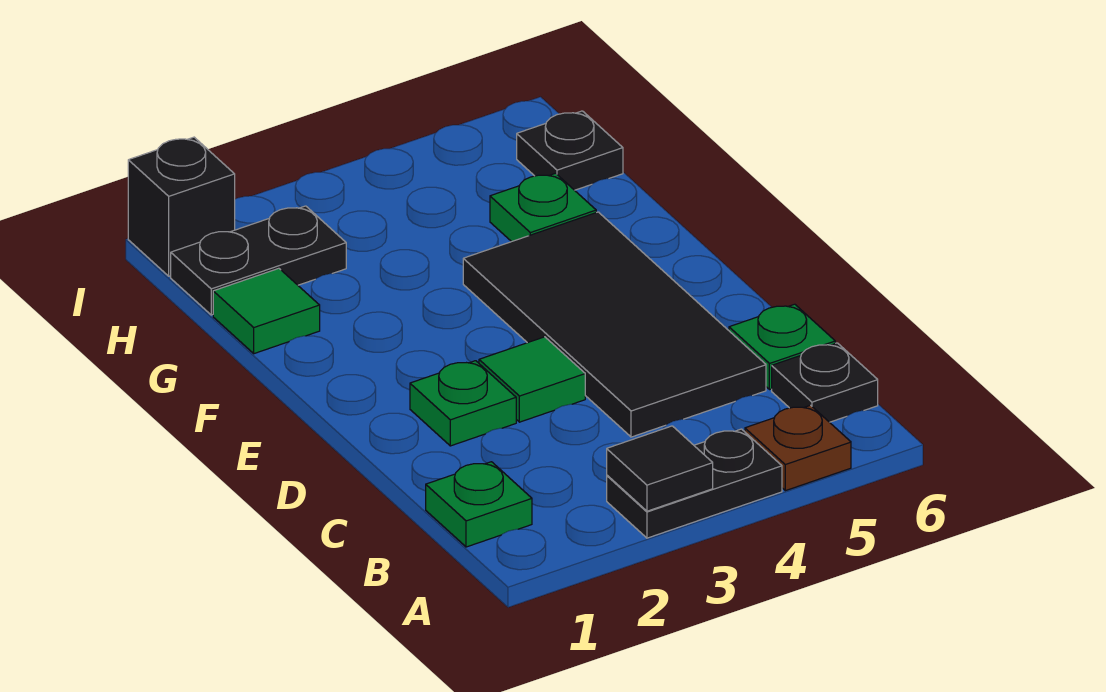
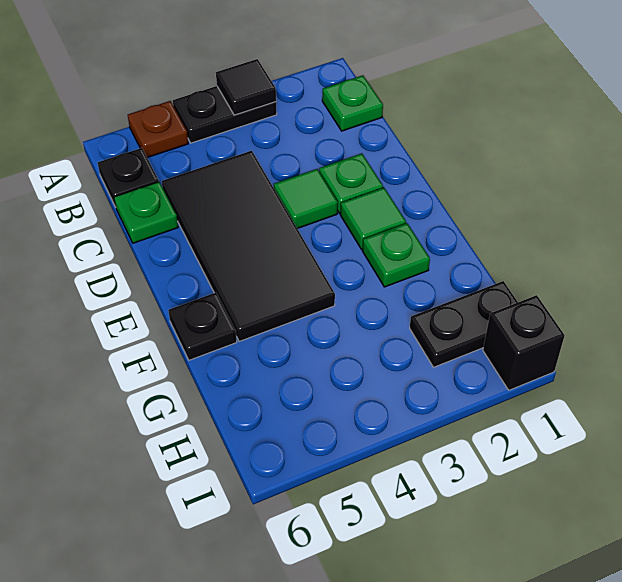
green tile G1 level 1 -> green tile E2 level 1
green plate G5 level 1 -> green plate F2 level 1
black plate H6 level 1 -> black plate F6 level 1

